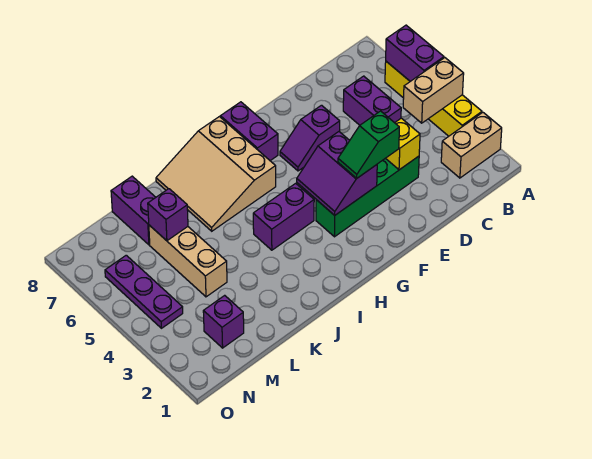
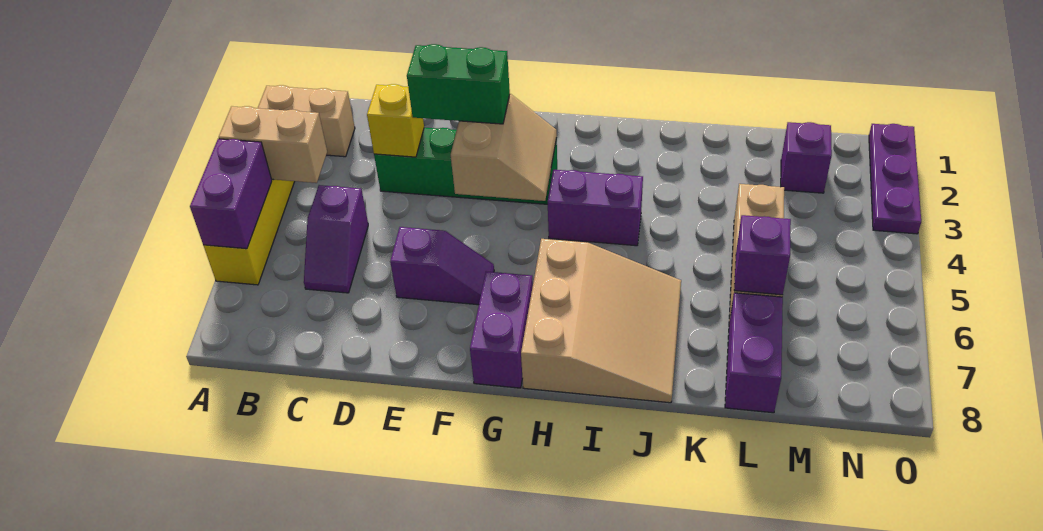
purple brick C5:C6 level 1 -> purple slope C5:C6 level 1 top 5
green slope E3:F3 level 3 top E -> green brick E3:F3 level 3
purple slope F3:G4 level 2 top F -> tan slope F3:G4 level 2 top F
purple plate N4:N6 level 1 -> purple plate O1:O3 level 1

